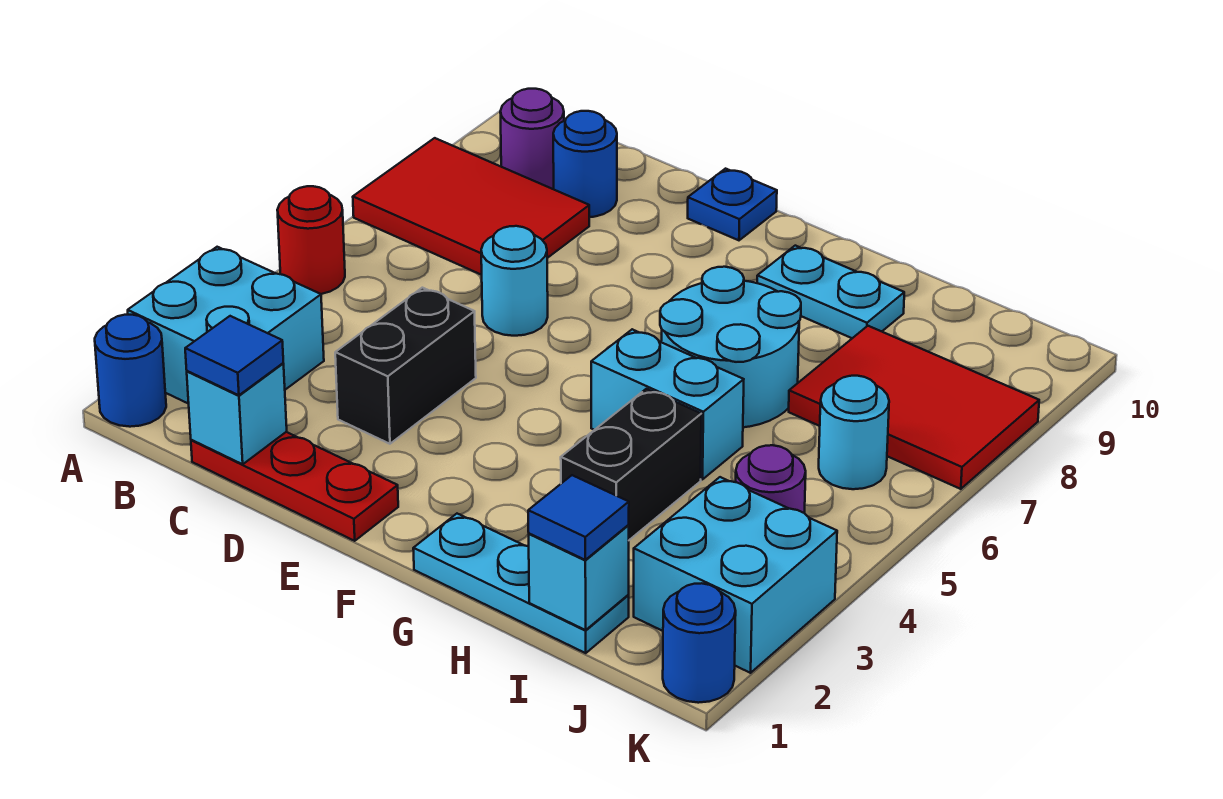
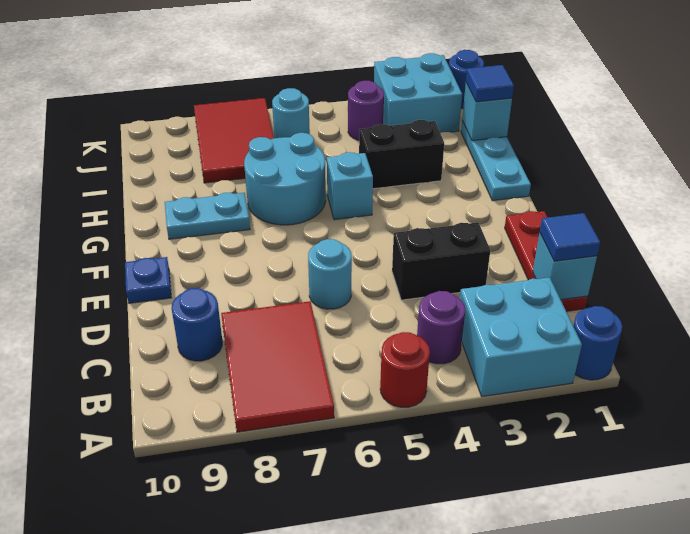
purple round brick B9 level 1 -> purple round brick B4 level 1
cyan brick G5:H5 level 1 -> cyan brick G5 level 1
cyan plate G9:H9 level 1 -> cyan plate G8:G9 level 1

